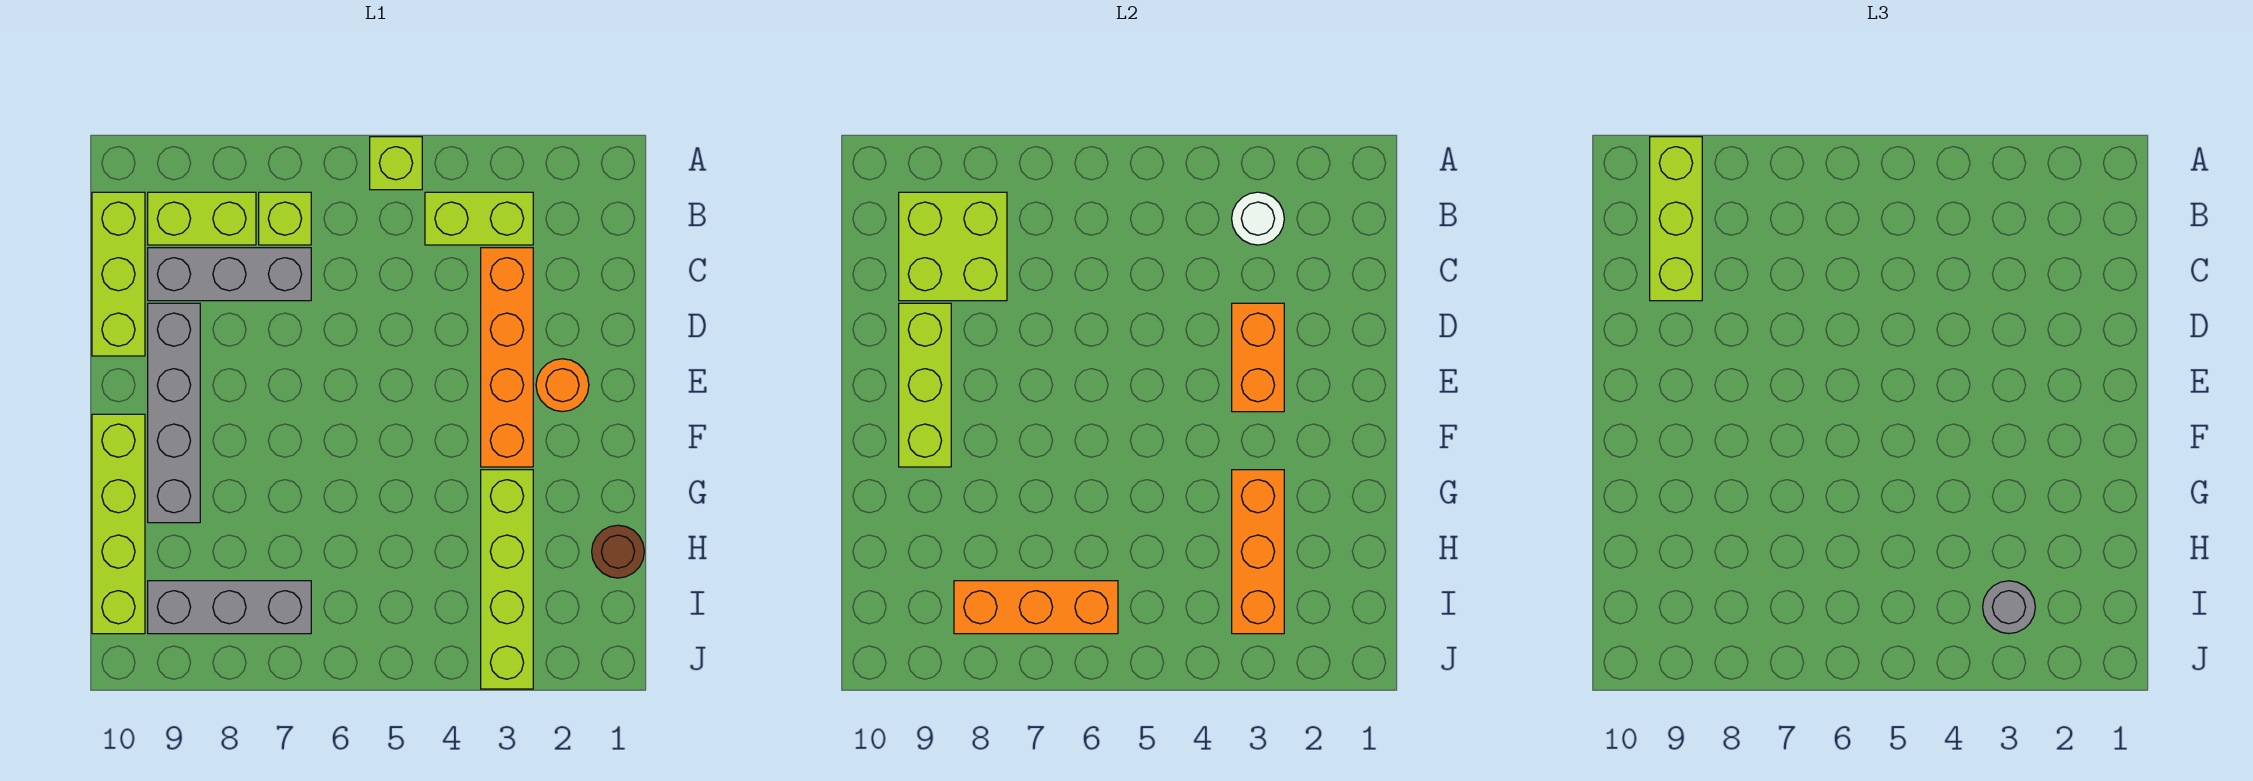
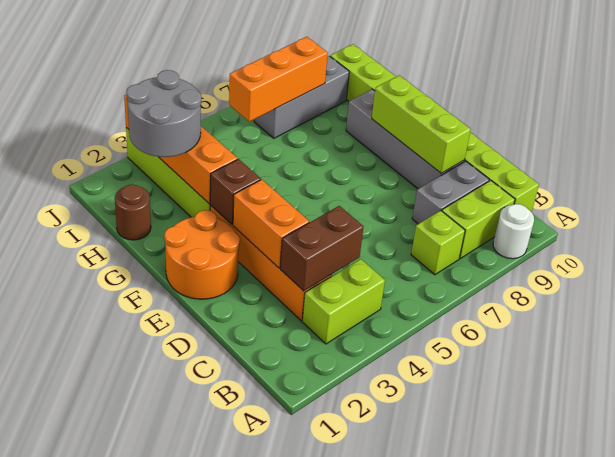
lime brick A5 level 1 -> none
lime brick A9:C9 level 3 -> none
white round brick B3 level 2 -> white round brick A9 level 1
lime brick B8:C9 level 2 -> none
none -> brown brick C3:C4 level 2
grey brick C7:C9 level 1 -> grey brick C8:C9 level 1
orange round brick E2 level 1 -> orange round brick E1:F2 level 1
none -> brown brick F3 level 2
orange brick G3:I3 level 2 -> orange brick G3:J3 level 2
grey round brick I3 level 3 -> grey round brick H2:I3 level 3

